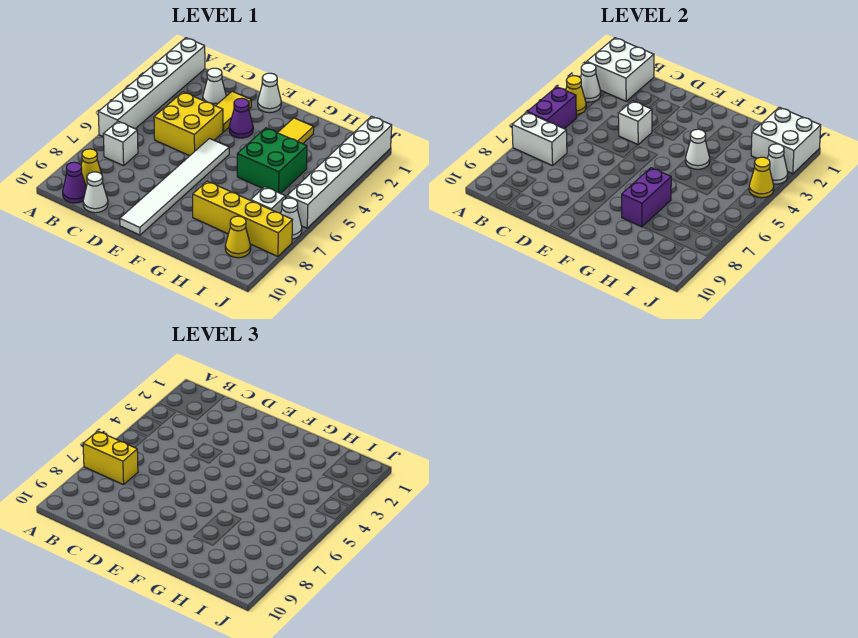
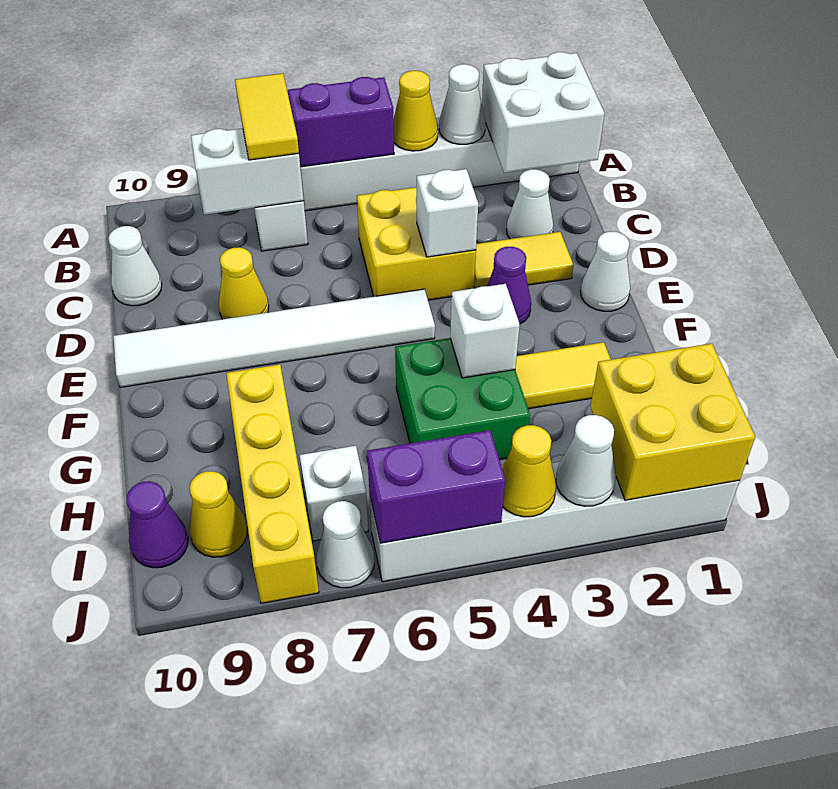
white brick A7:B7 level 2 -> white brick B7:B8 level 2
yellow brick A7:B7 level 3 -> yellow tile A7:B7 level 3
yellow cone B9 level 1 -> yellow cone D8 level 1
purple cone B10 level 1 -> purple cone I10 level 1
white cone G4 level 2 -> white brick G4 level 2
purple brick G7:G8 level 2 -> purple brick J5:J6 level 2
white brick I1:J2 level 2 -> yellow brick I1:J2 level 2

